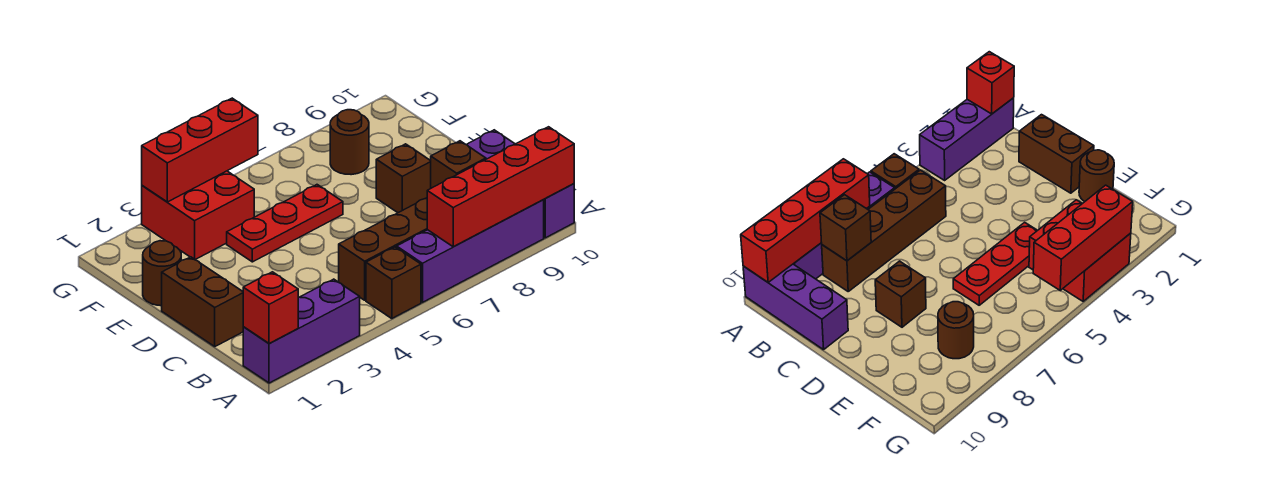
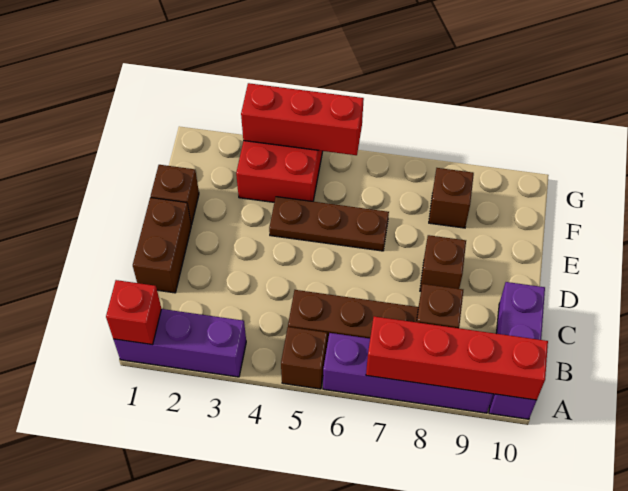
brown round brick E1 level 1 -> brown brick E1 level 1
red plate E4:E6 level 1 -> brown plate E4:E6 level 1
brown round brick F8 level 1 -> brown brick F8 level 1

